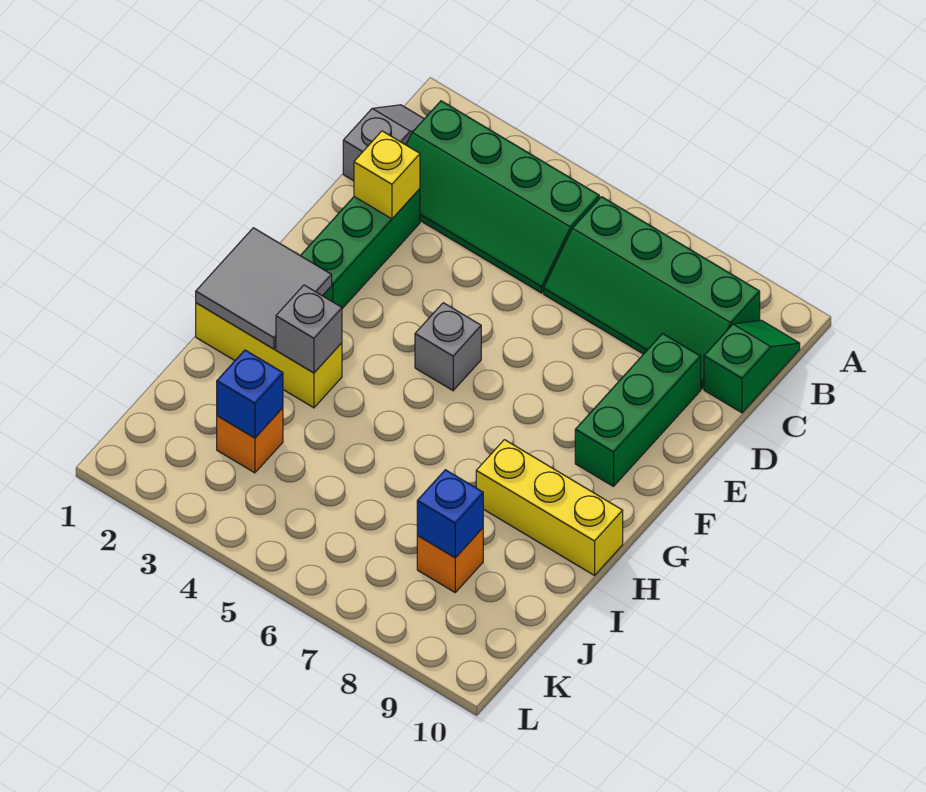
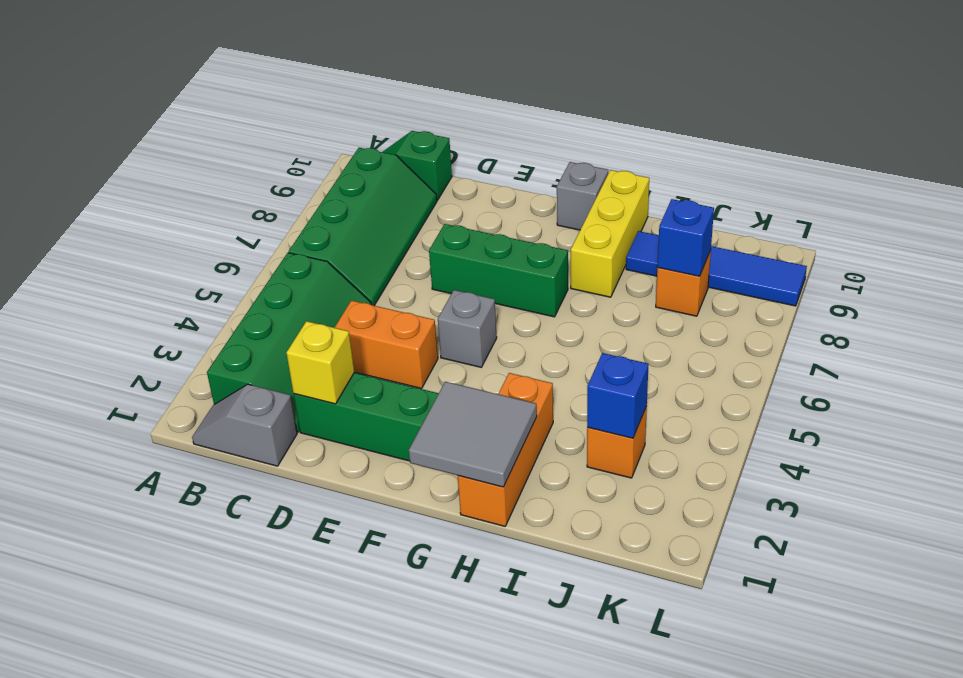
none -> orange brick D4:E4 level 1
green brick D9:F9 level 1 -> green brick E7:G7 level 1
yellow brick H1:H3 level 1 -> orange brick H1:H3 level 1
grey brick H3 level 2 -> grey brick G10 level 1
none -> blue tile I9:L9 level 1

